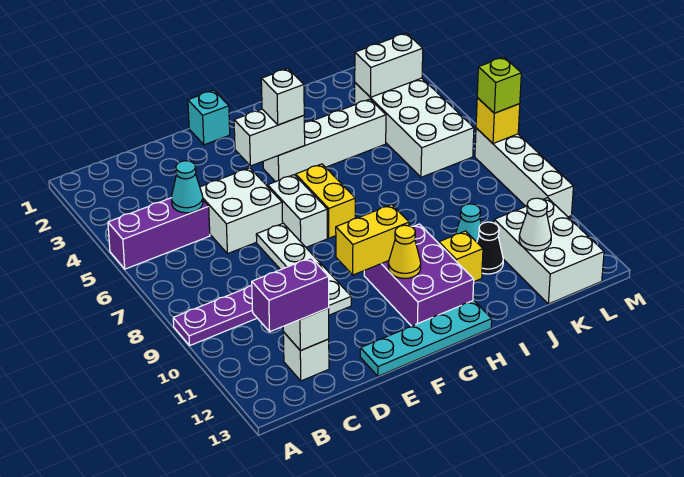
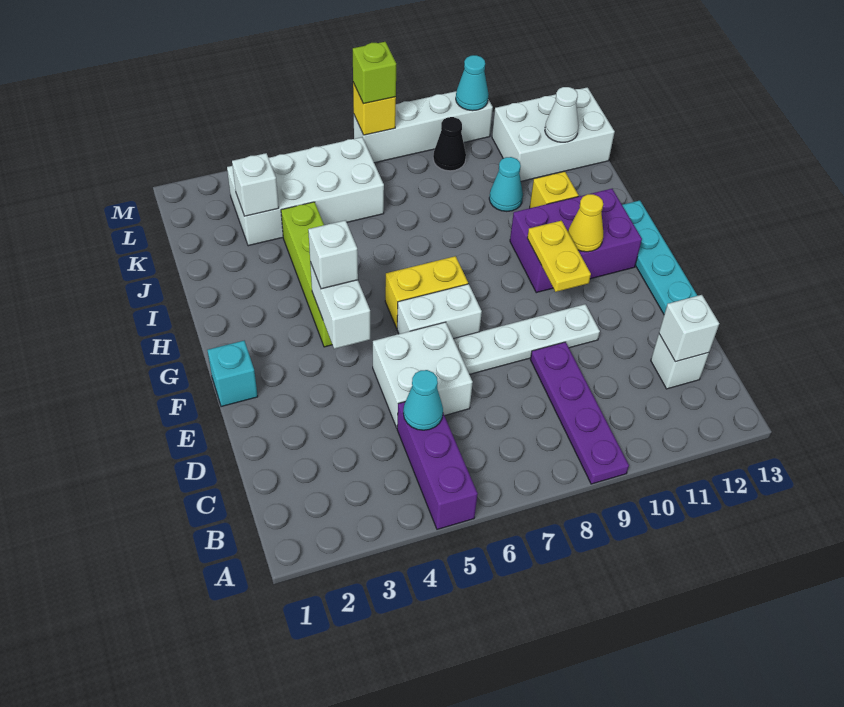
purple brick B12:C12 level 3 -> none
yellow brick F10:G10 level 2 -> yellow plate F10:G10 level 2
white brick G4:J4 level 1 -> lime brick G4:J4 level 1
black cone J11 level 1 -> black cone L9 level 1
white brick K3:L3 level 2 -> white brick K3 level 2
none -> cyan cone M10 level 2

